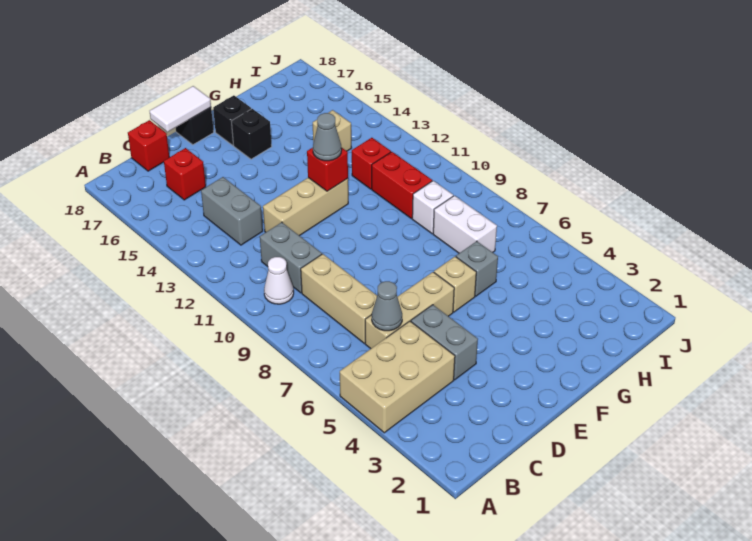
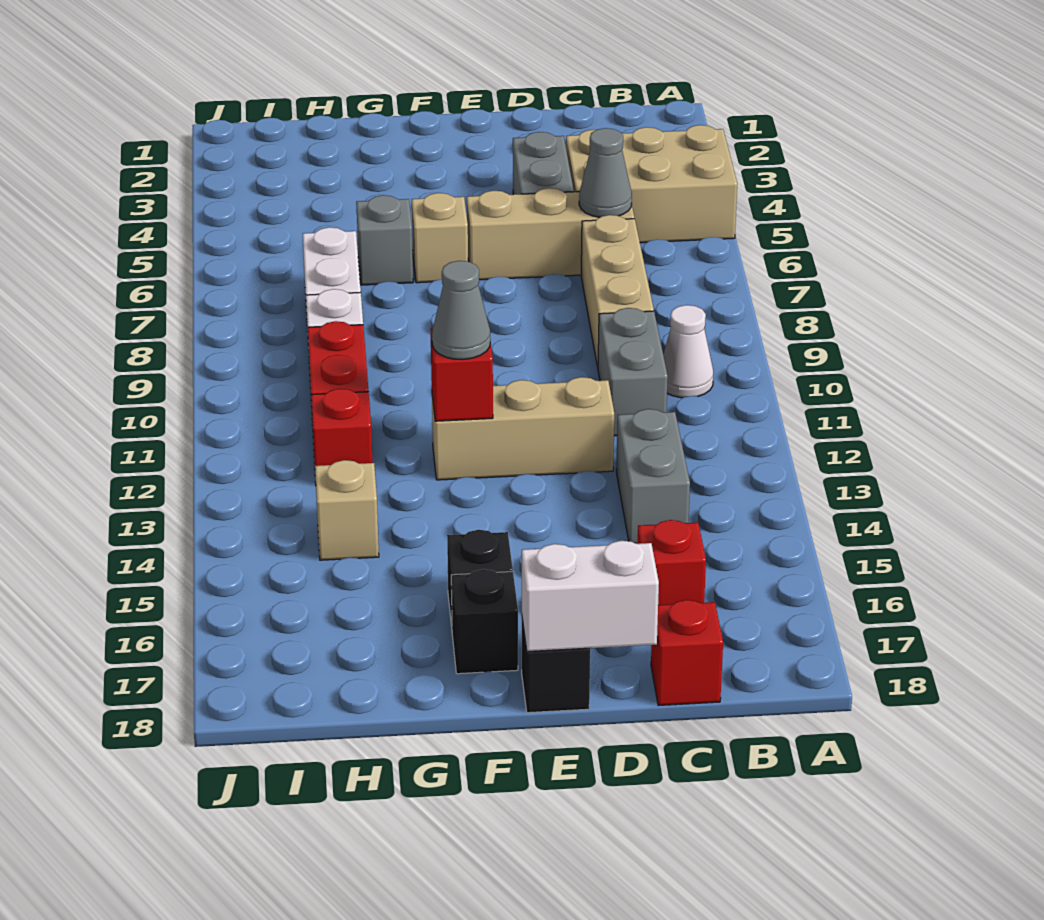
white tile D18:E18 level 2 -> white brick D18:E18 level 2

